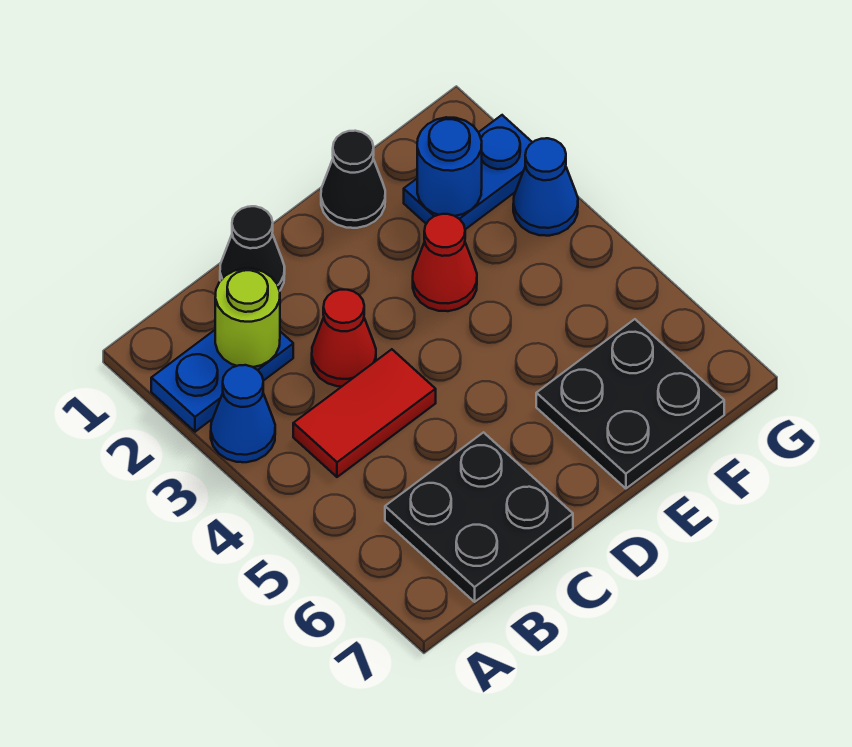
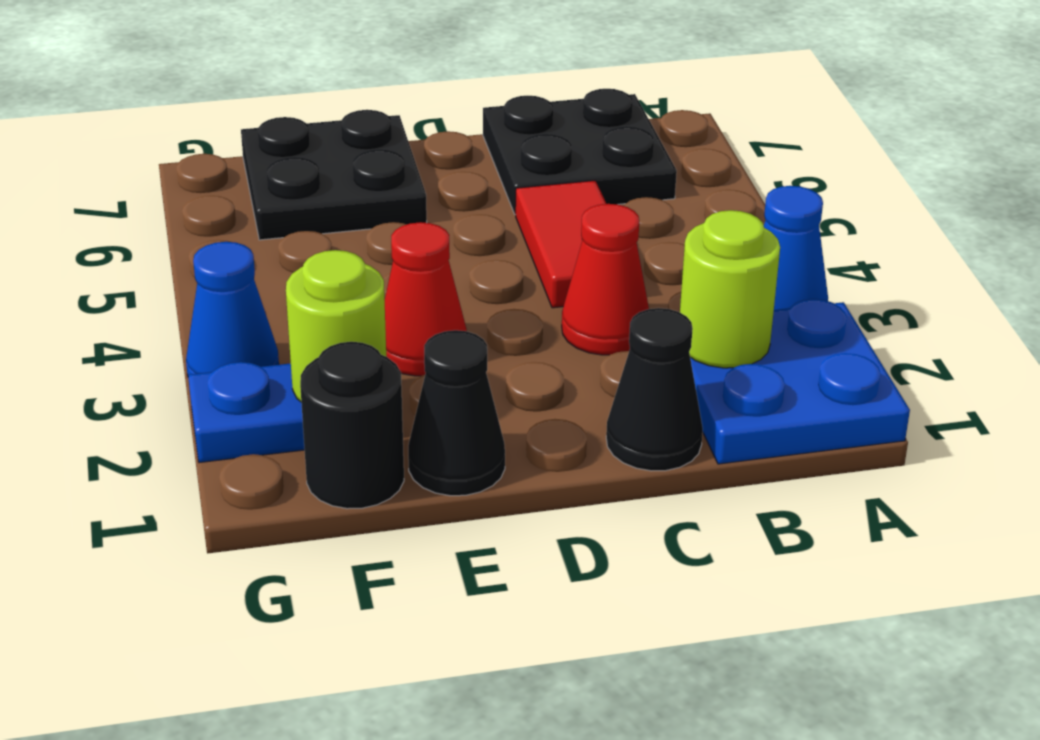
blue plate A2:B2 level 1 -> blue plate A1:B2 level 1
red tile B4:C4 level 1 -> red tile C4:C5 level 1
none -> black round brick F1 level 1
blue round brick F2 level 2 -> lime round brick F2 level 2

